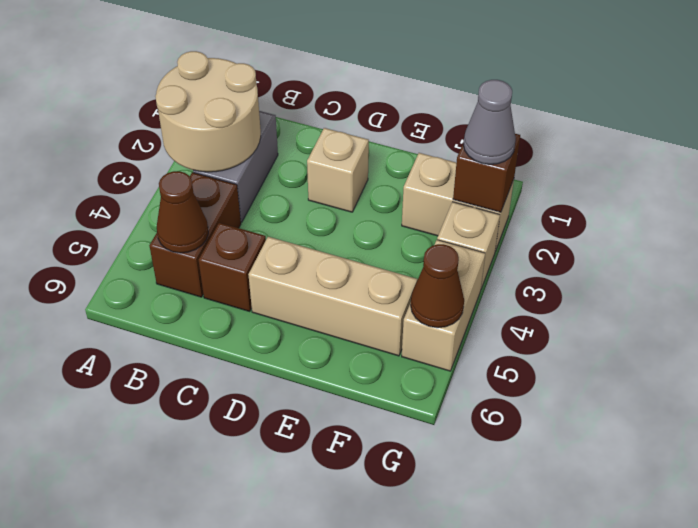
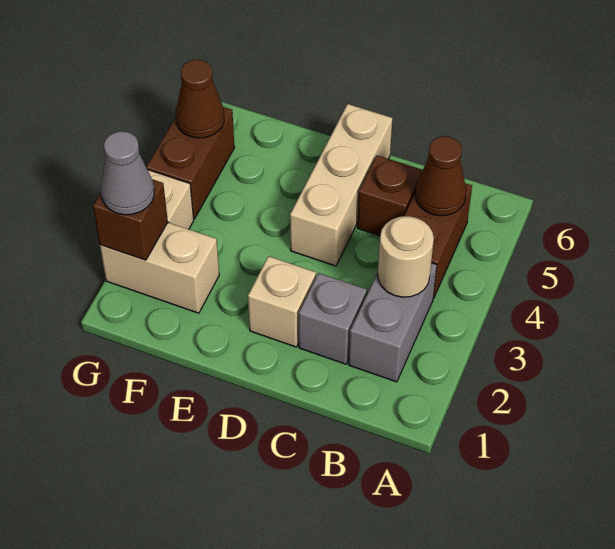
tan round brick A2:B3 level 2 -> tan round brick B3 level 2
none -> grey brick C2 level 1
tan brick D5:F5 level 1 -> tan brick D4:D6 level 1
tan brick G4:G5 level 1 -> brown brick G4:G5 level 1

